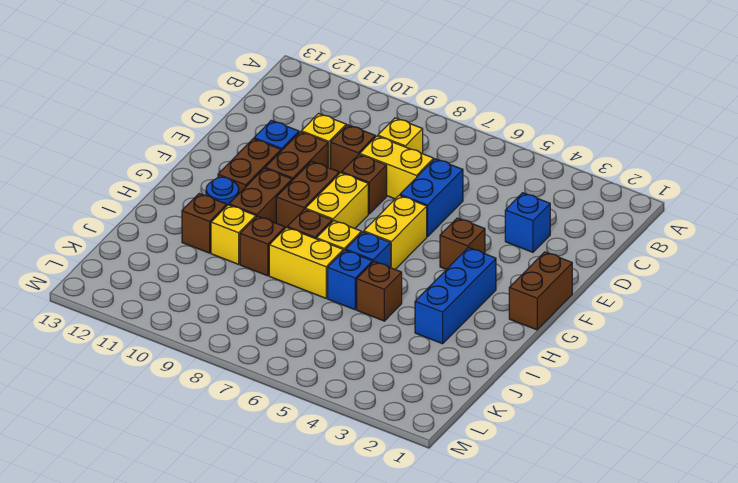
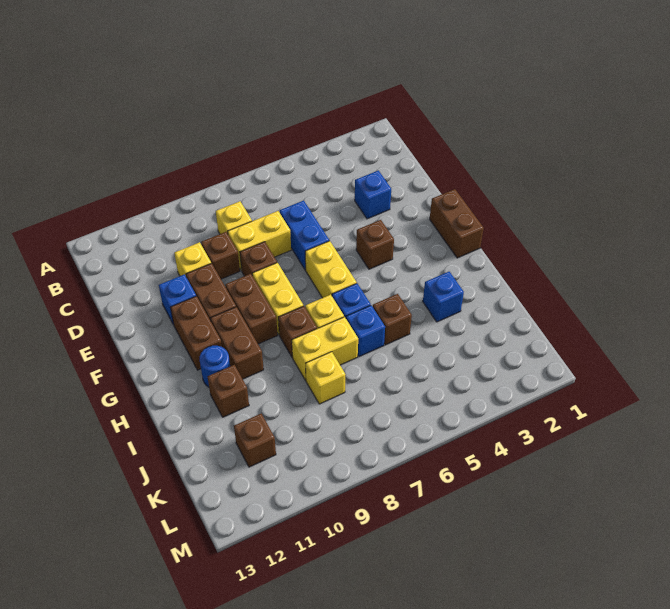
blue brick G3:I3 level 1 -> blue brick I3 level 1
brown brick I9 level 1 -> brown brick K11 level 1
yellow brick I10 level 1 -> yellow brick J8 level 1

